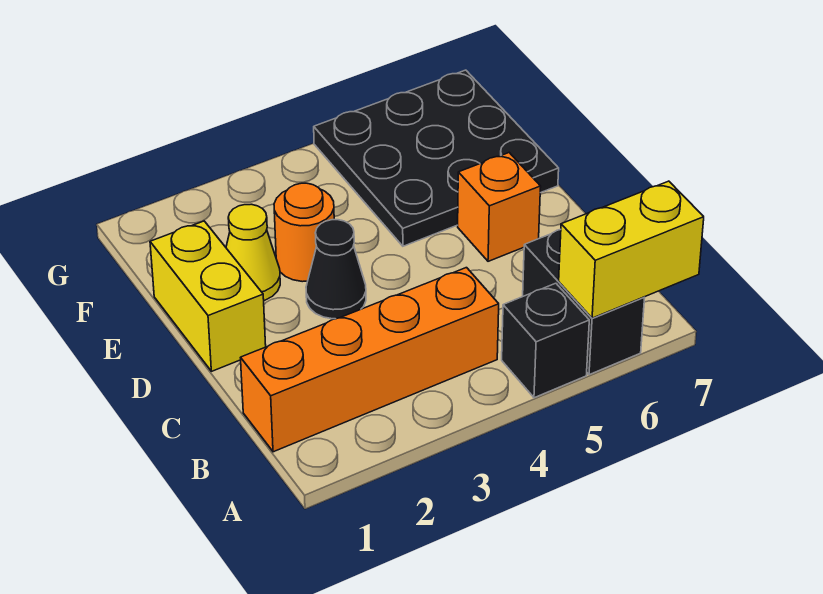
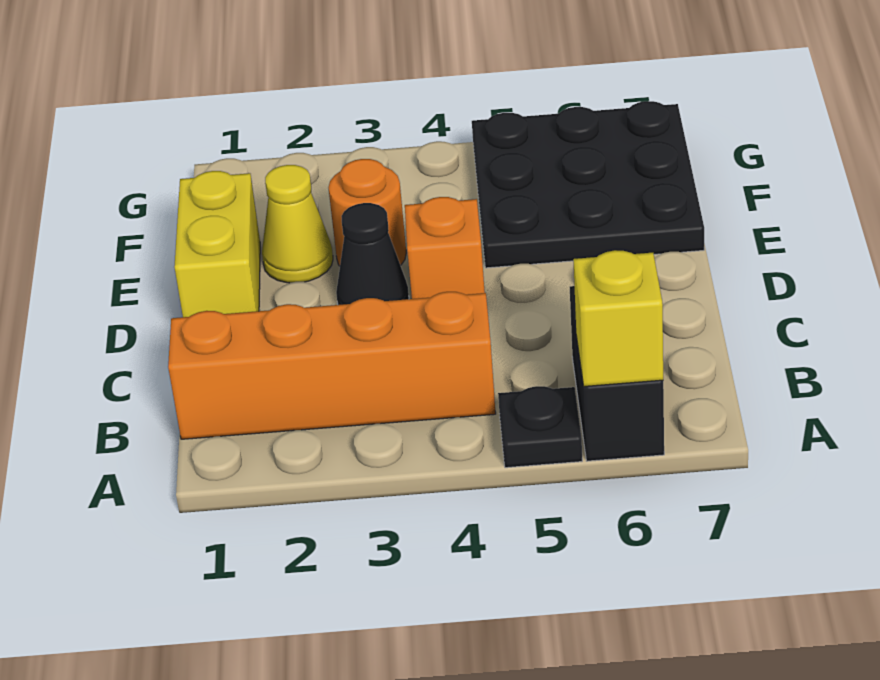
black brick A5 level 1 -> black plate A5 level 1
yellow brick A6:A7 level 2 -> yellow brick A6 level 2
orange brick D6 level 1 -> orange brick D4 level 1

